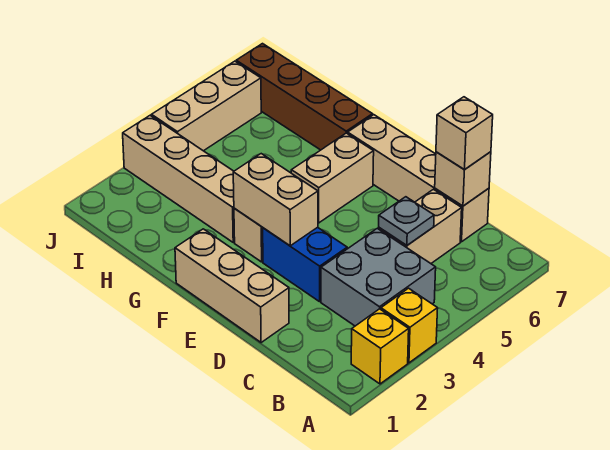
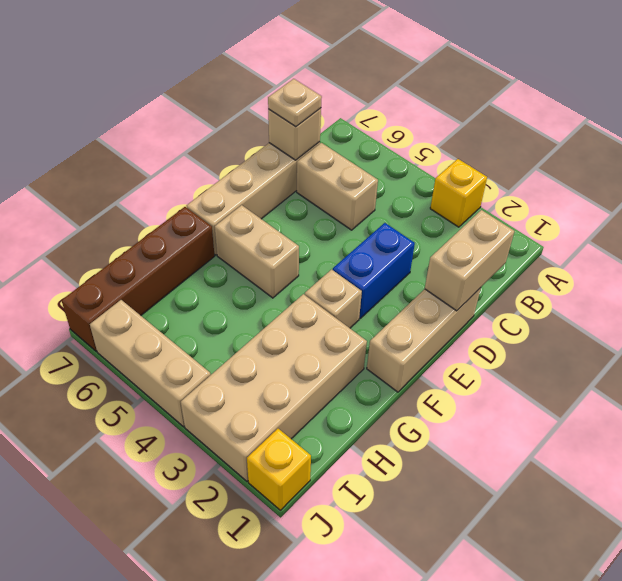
yellow brick A2 level 1 -> yellow brick J1 level 1
grey brick B3:C4 level 1 -> none
grey plate C5 level 2 -> none
tan brick C7 level 3 -> tan plate C7 level 3
tan brick E3:F3 level 2 -> tan brick C1:D1 level 2
tan brick G3:J3 level 1 -> tan brick G2:J3 level 1

